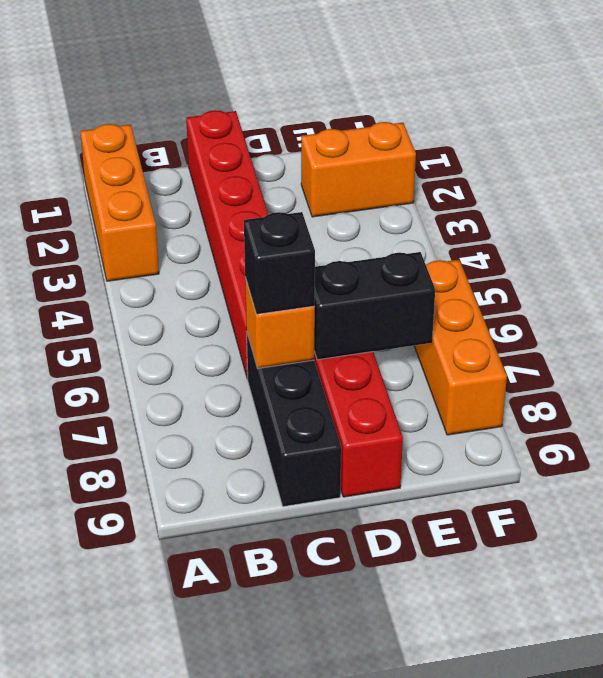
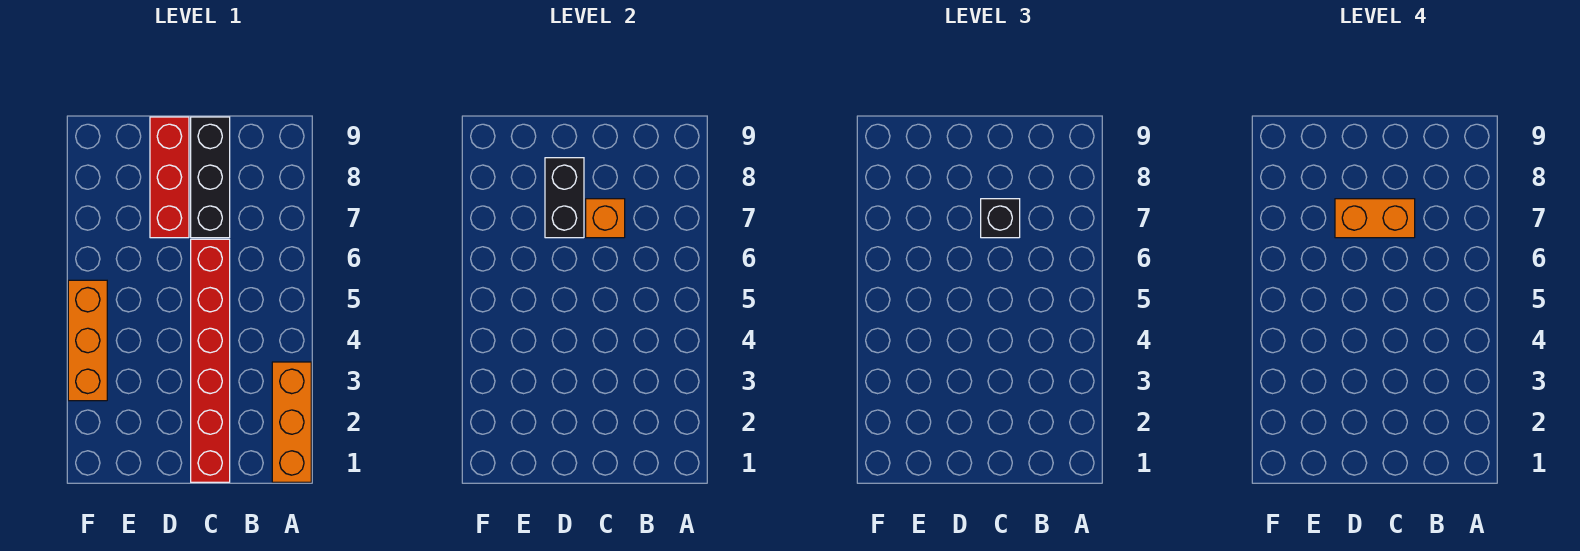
black brick D7:E7 level 2 -> black brick D7:D8 level 2
orange brick E2:F2 level 1 -> orange brick C7:D7 level 4
orange brick F6:F8 level 1 -> orange brick F3:F5 level 1

